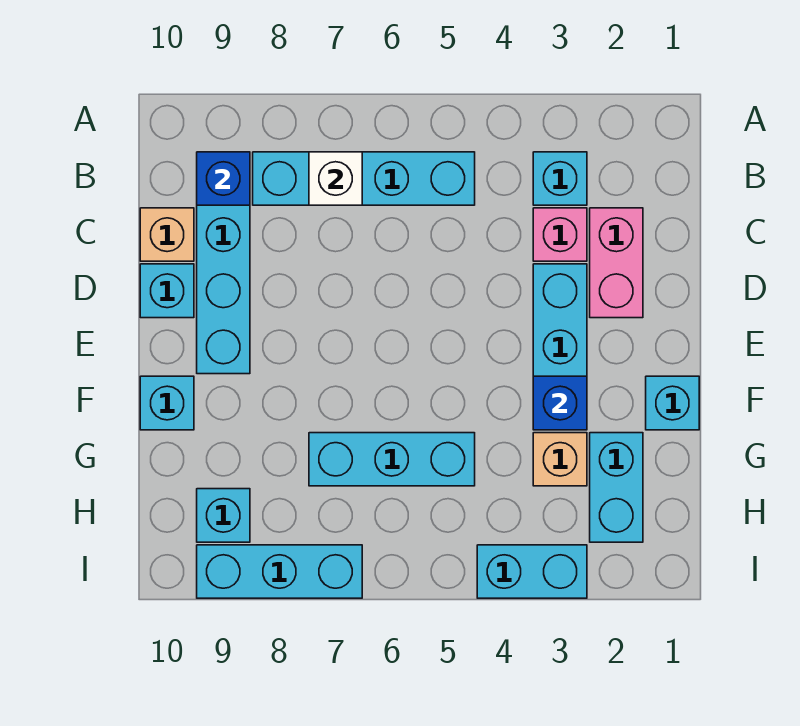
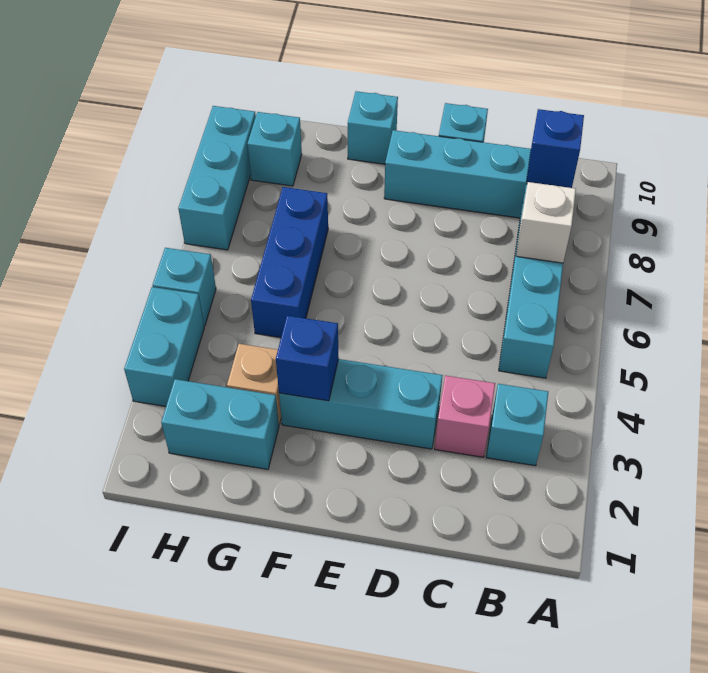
pink brick C2:D2 level 1 -> none
tan brick C10 level 1 -> none
cyan brick F1 level 1 -> cyan brick I5 level 1
cyan brick G5:G7 level 1 -> blue brick G5:G7 level 1

